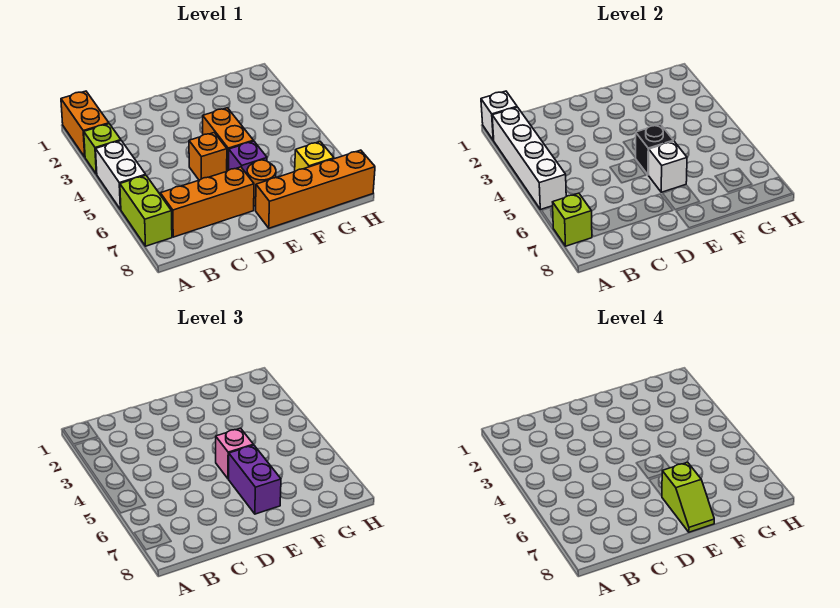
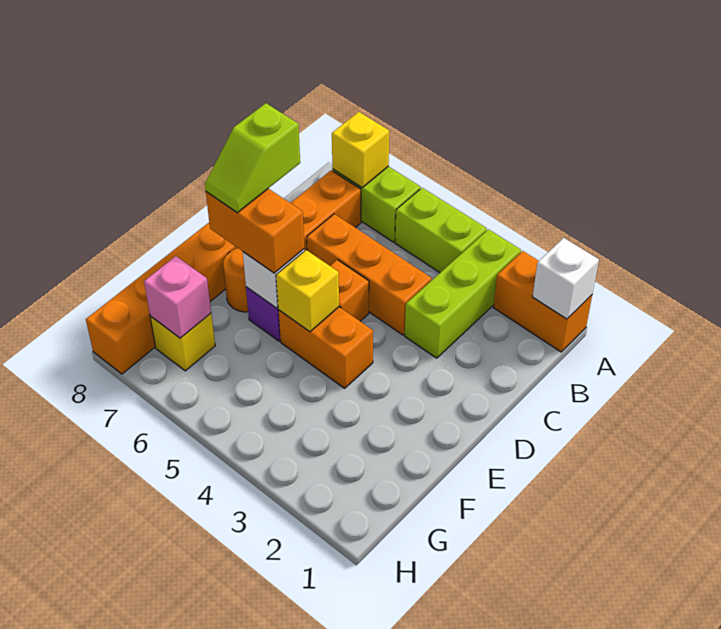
white brick A2:A5 level 2 -> none
lime brick A3 level 1 -> lime brick A3:C3 level 1
white brick A4:A5 level 1 -> lime brick A4:A5 level 1
lime brick A7 level 2 -> yellow brick A7 level 2
none -> orange brick C4:C6 level 1
black brick E5 level 2 -> yellow brick E5 level 2
pink brick E5 level 3 -> pink brick G7 level 2
purple brick E6:E7 level 3 -> orange brick E6:E7 level 3
lime slope E7:E8 level 4 top 7 -> lime slope D7:E7 level 4 top D

